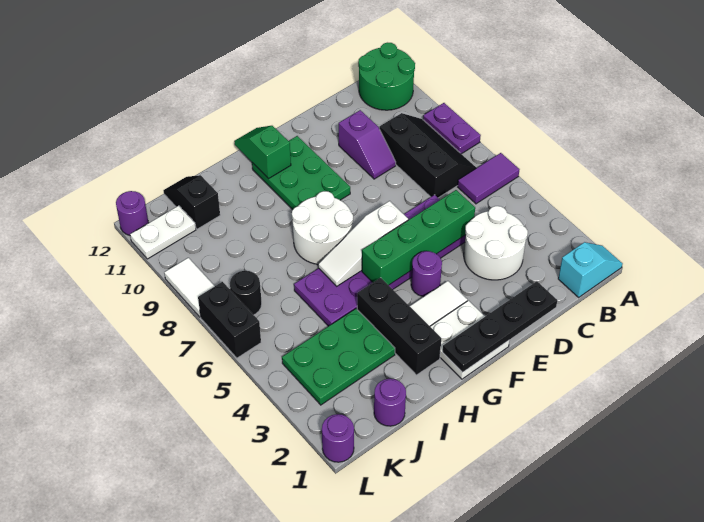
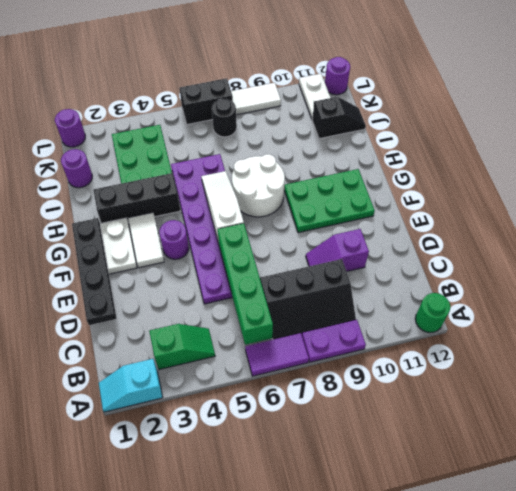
cyan slope A1:B1 level 1 top B -> cyan slope A1:A2 level 1 top 2
purple tile A6:B6 level 1 -> purple tile A6:A7 level 1
green round brick A11:B12 level 1 -> green round brick A12 level 1
white round brick C3:D4 level 1 -> none
green brick D5:G5 level 2 -> green brick B6:E6 level 2
green slope G11:G12 level 2 top 11 -> green slope B3:B4 level 1 top 3

